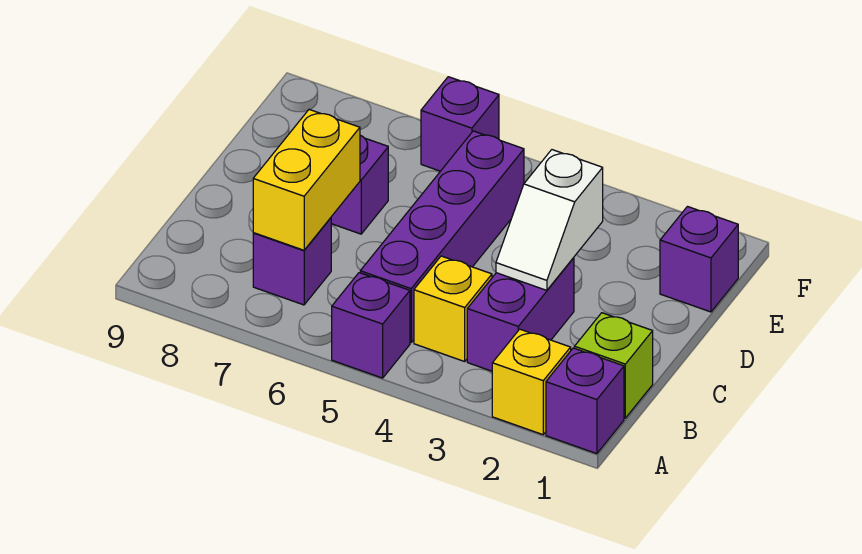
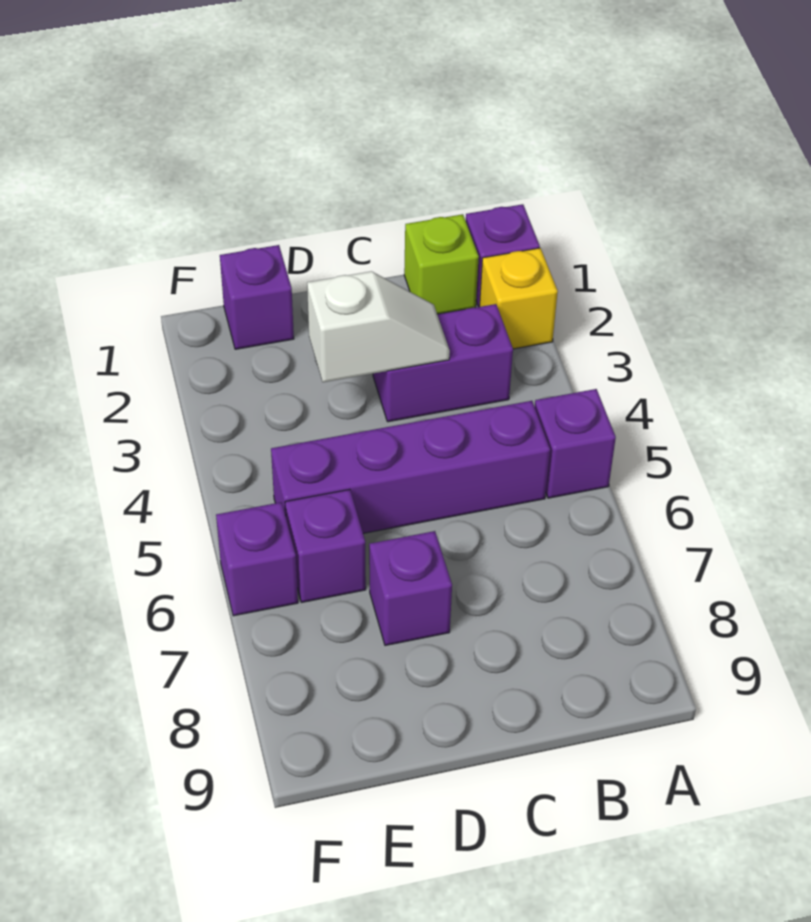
yellow brick B4 level 1 -> none
purple brick B7 level 1 -> purple brick E6 level 1
yellow brick B7:C7 level 2 -> none

